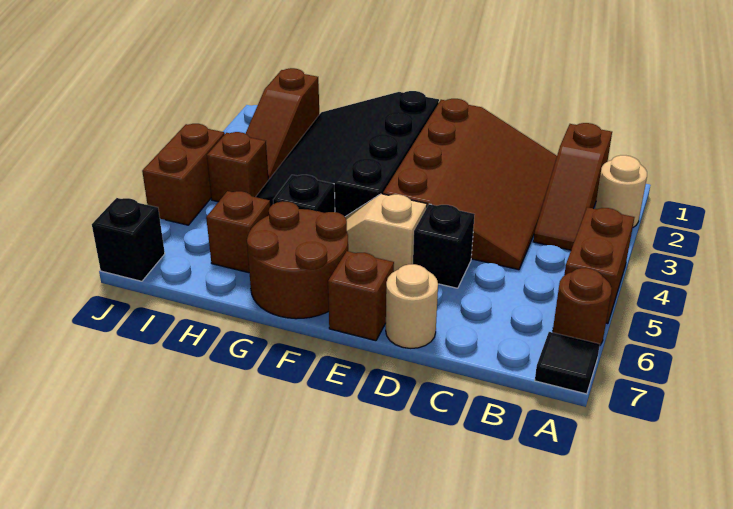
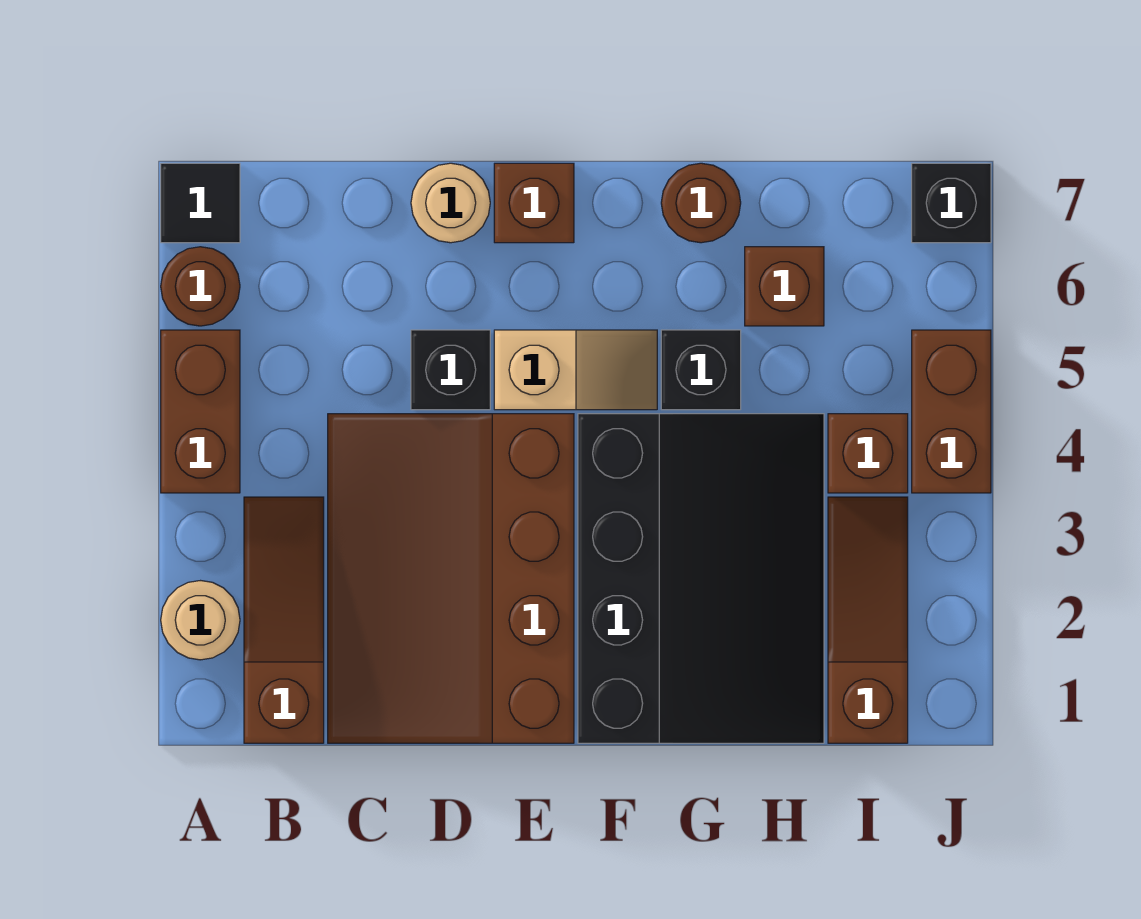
brown round brick F6:G7 level 1 -> brown round brick G7 level 1

